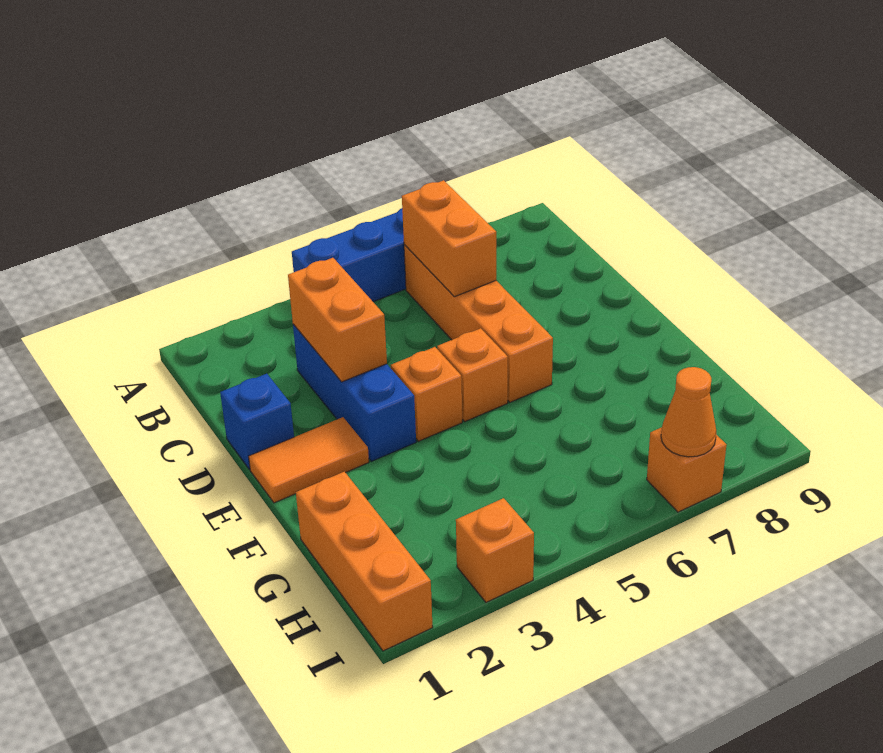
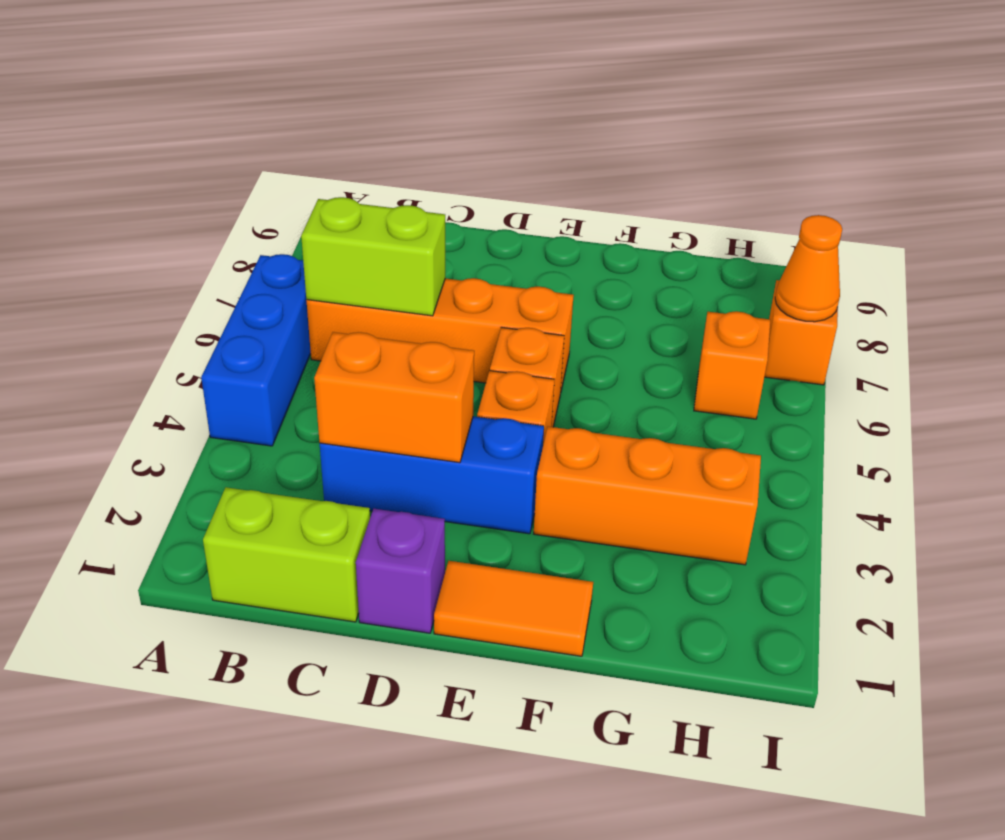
none -> lime brick B1:C1 level 1
orange brick B6:C6 level 2 -> lime brick B6:C6 level 2
blue brick D1 level 1 -> purple brick D1 level 1
orange tile E1:E2 level 1 -> orange tile E1:F1 level 1
orange brick G1:I1 level 1 -> orange brick F3:H3 level 1
orange brick I3 level 1 -> orange brick H6 level 1

